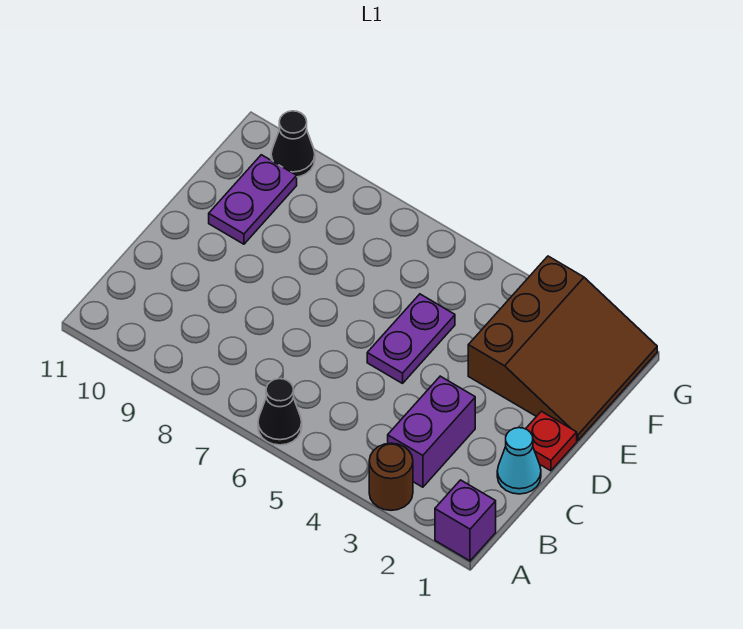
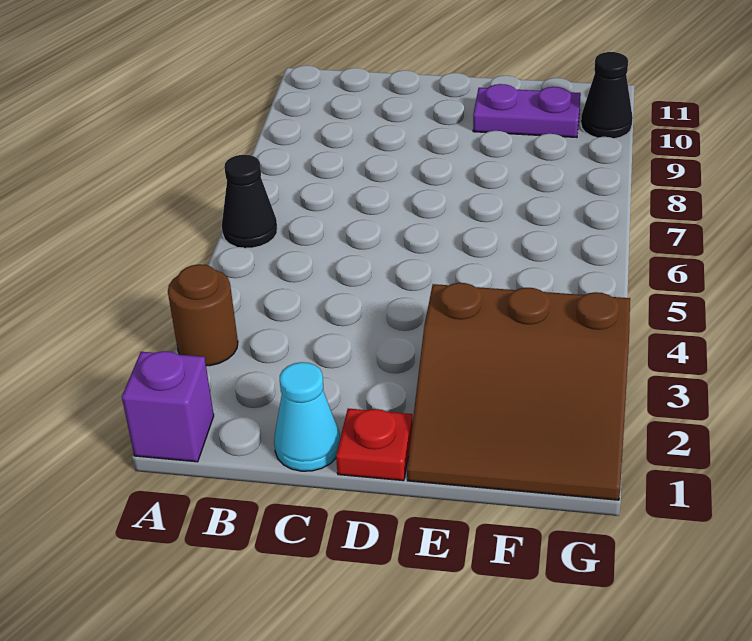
purple brick B3:C3 level 1 -> none
purple plate D5:E5 level 1 -> none

